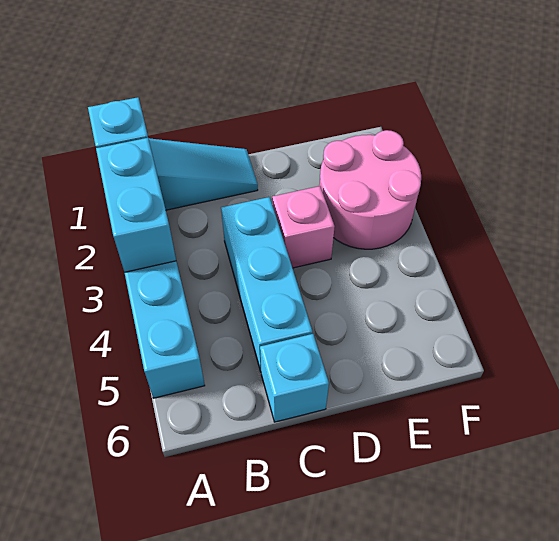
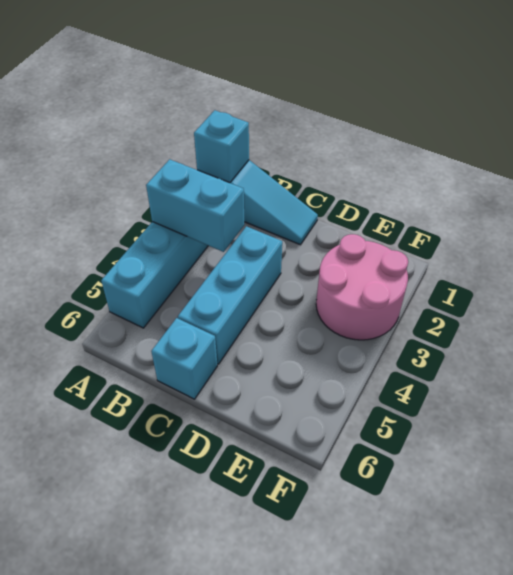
cyan brick A2:A3 level 2 -> cyan brick A3:B3 level 2
pink brick D3 level 1 -> none

